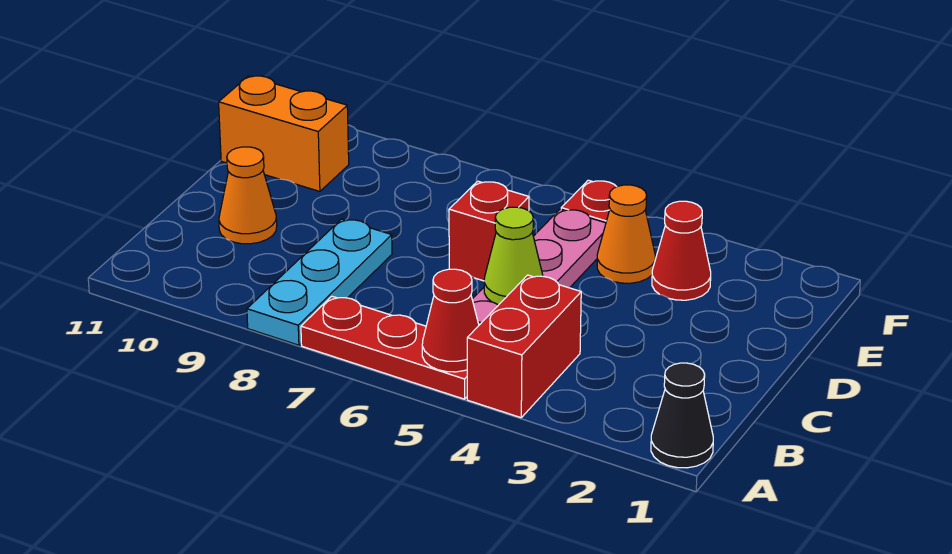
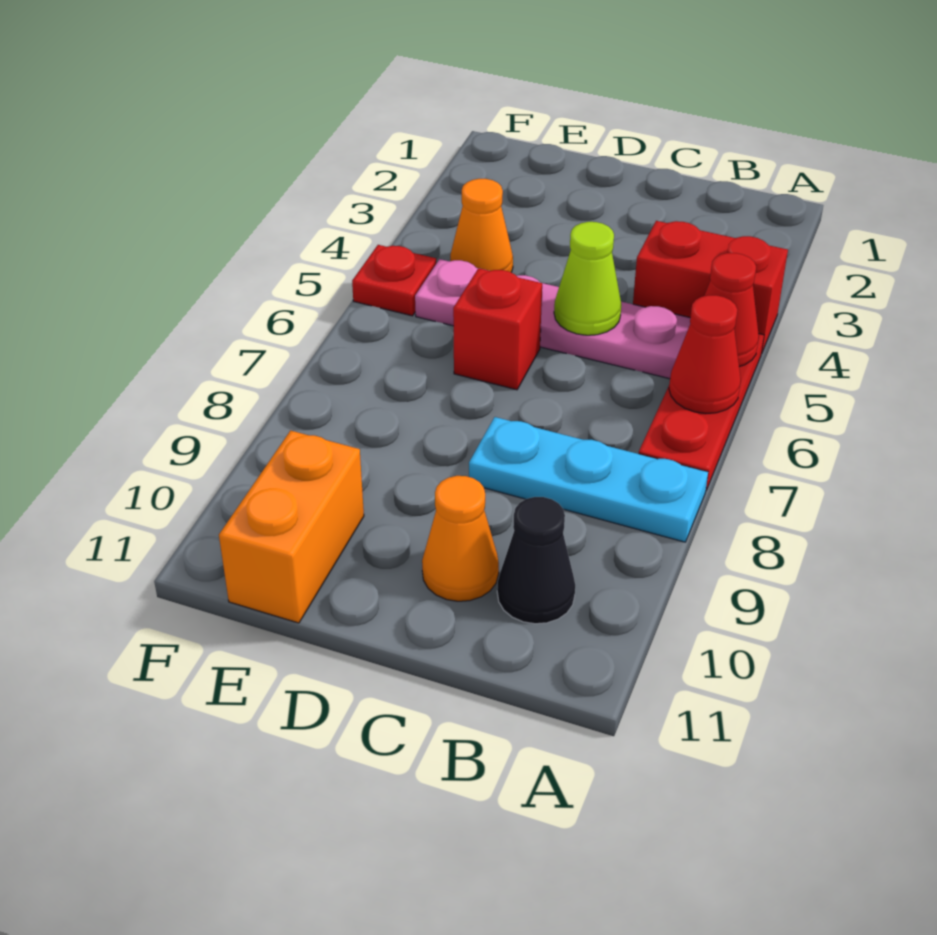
black cone A1 level 1 -> black cone B10 level 1
red cone E3 level 1 -> red cone A6 level 2

